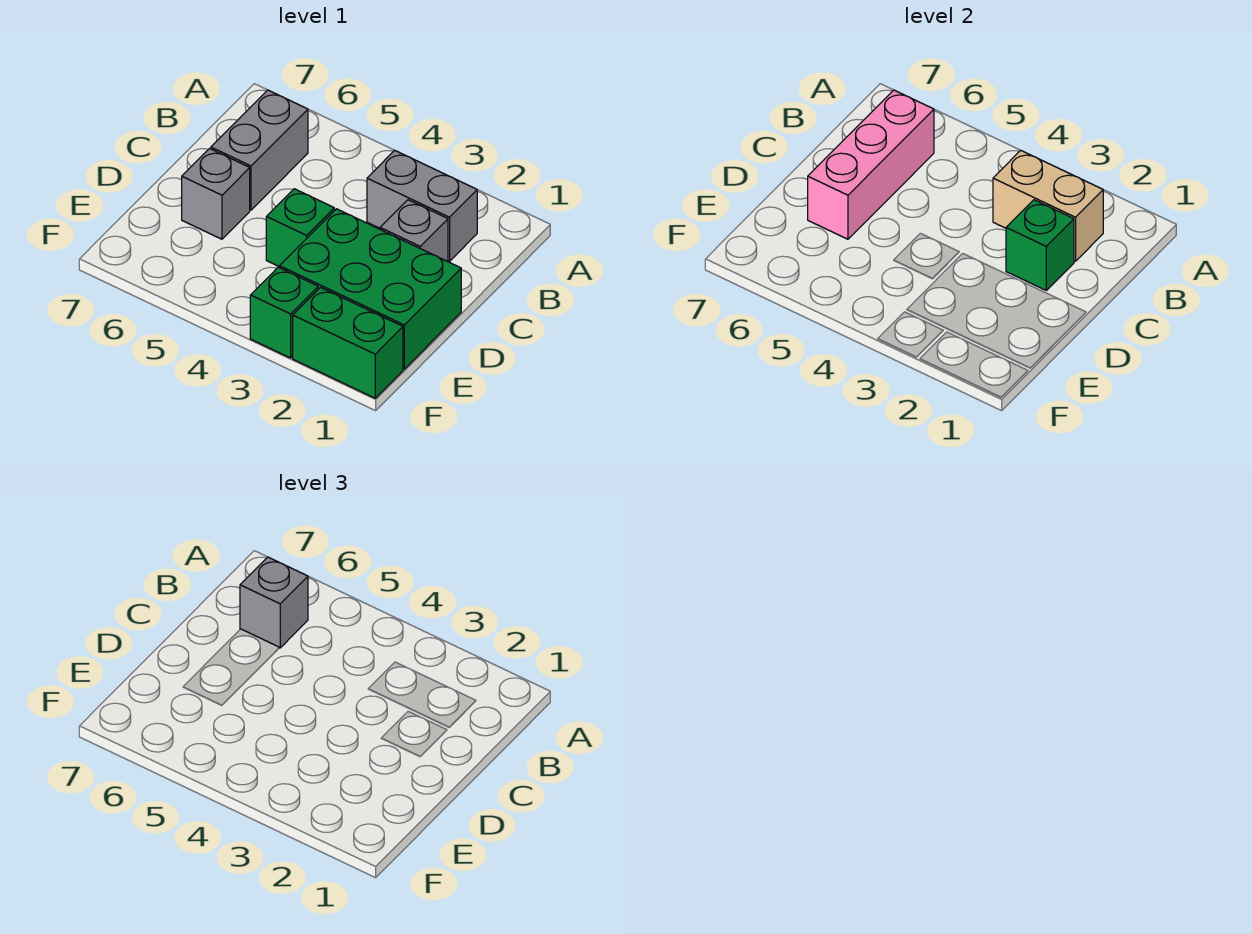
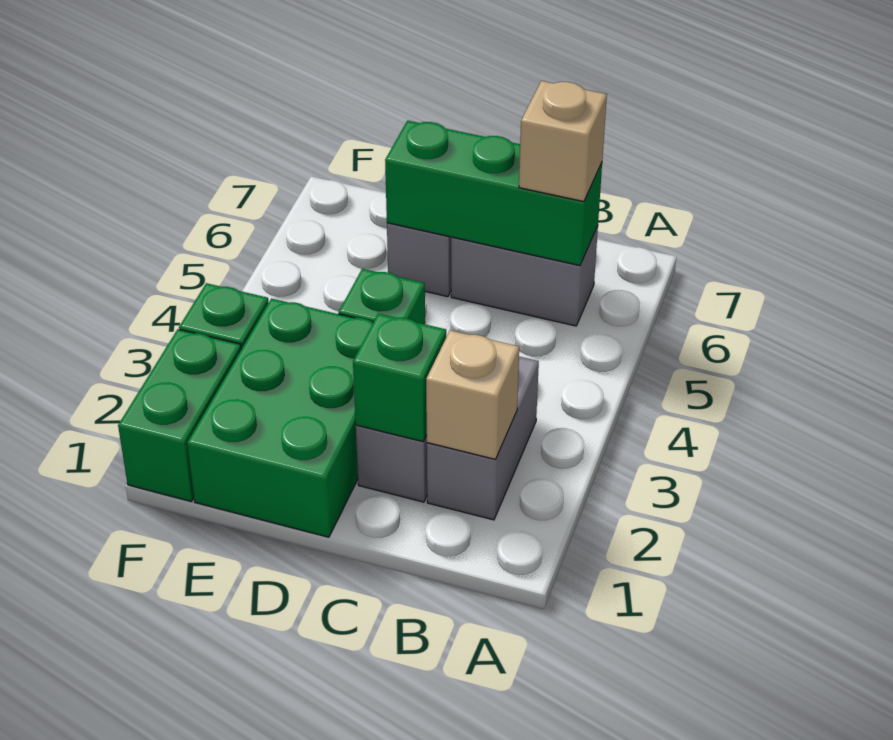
tan brick B2:B3 level 2 -> tan brick B2 level 2
pink brick B6:D6 level 2 -> green brick B6:D6 level 2
grey brick B6 level 3 -> tan brick B6 level 3

